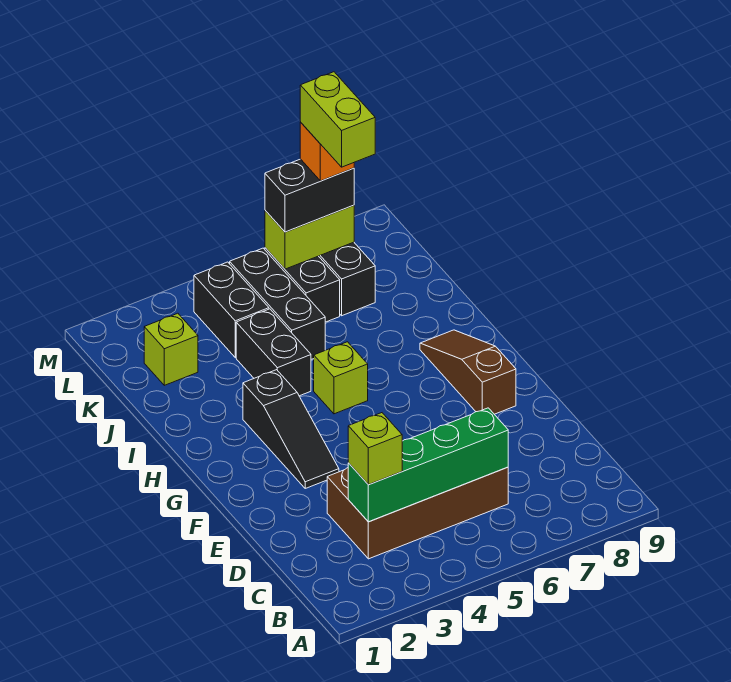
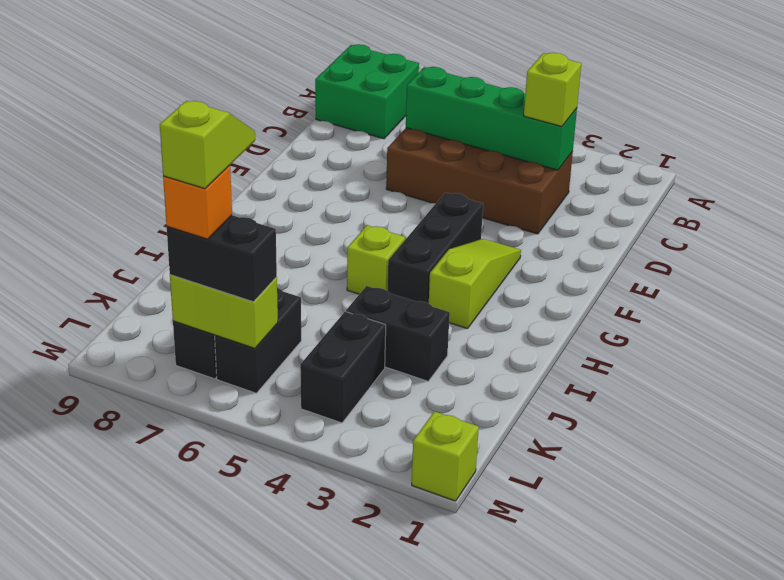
none -> green brick A8:B9 level 1
black slope F3:H3 level 1 top H -> lime slope F3:H3 level 1 top H
brown slope F8:H8 level 1 top F -> none
black brick I4:J4 level 1 -> black brick J3:J4 level 1
black brick J5:L5 level 1 -> black brick F4:H4 level 1
lime brick K2 level 1 -> lime brick M1 level 1
lime brick K7:L7 level 5 -> lime slope K7:L7 level 5 top L

